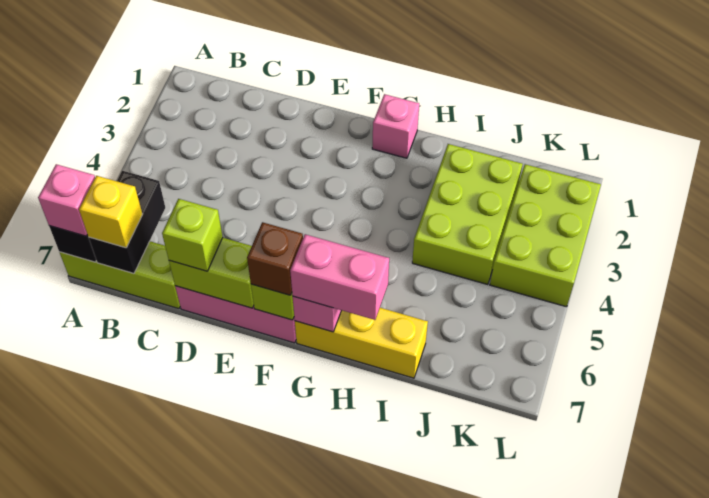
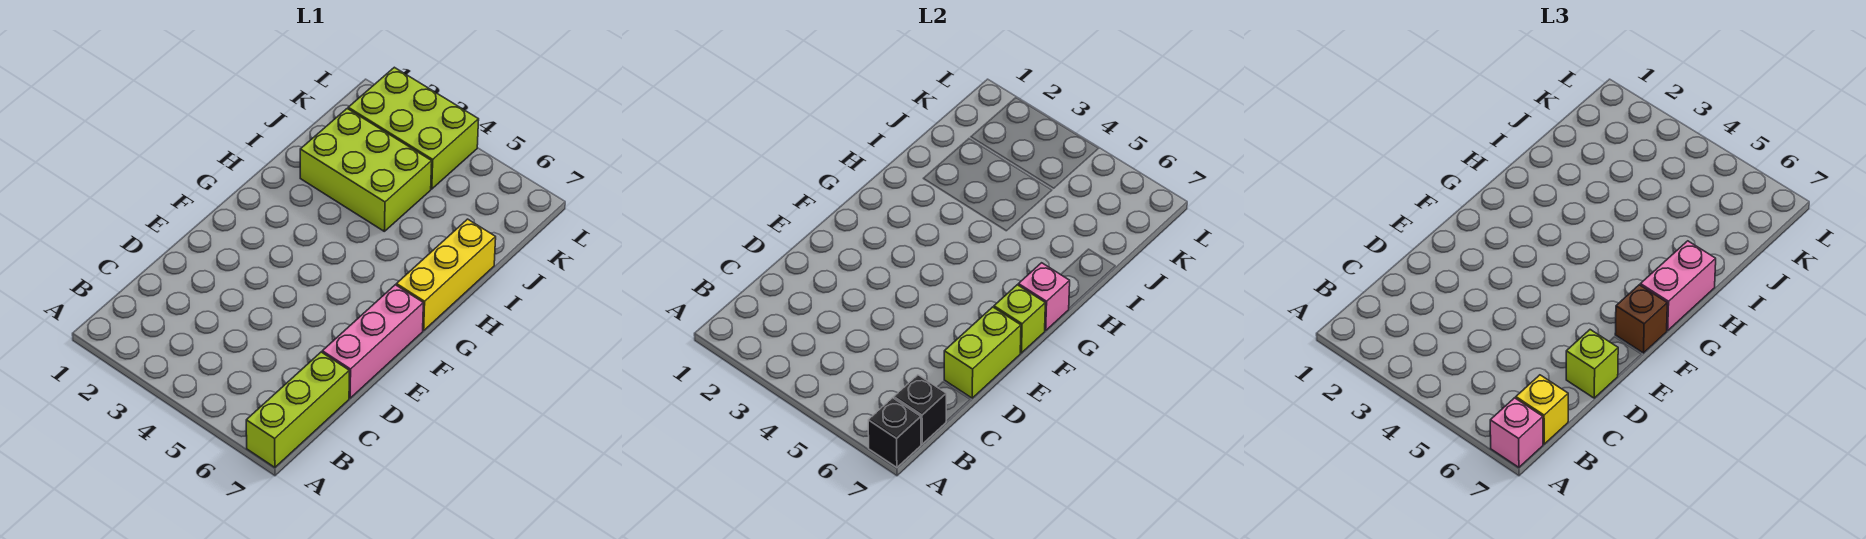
black brick B6:B7 level 2 -> black brick B7 level 2
pink brick G1 level 1 -> none

